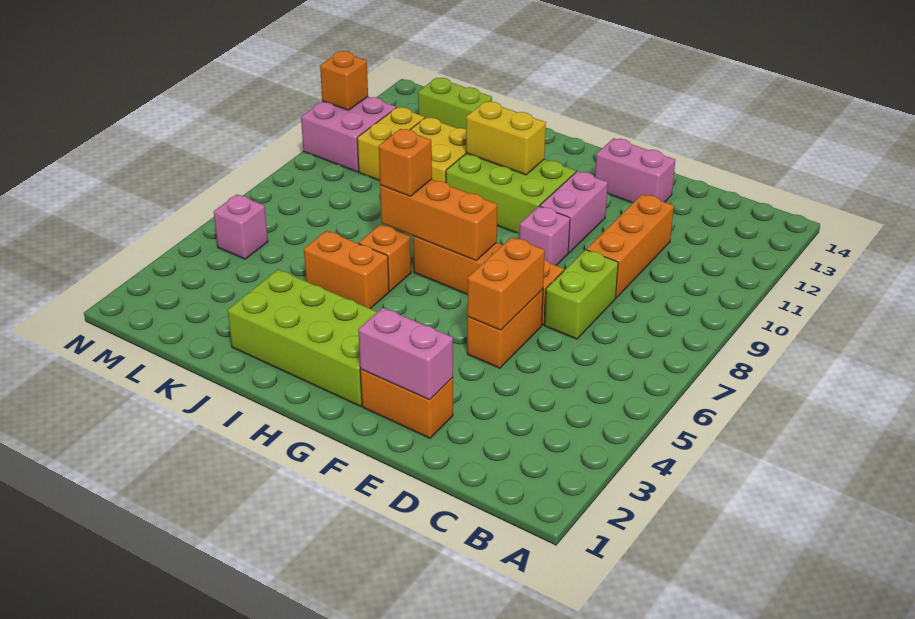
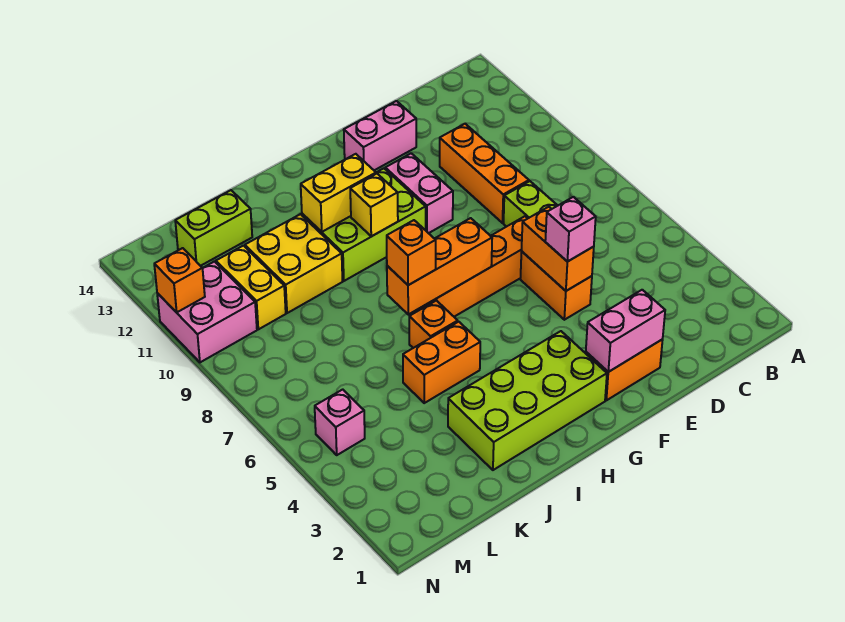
pink brick F9 level 1 -> pink brick E5 level 3
none -> yellow brick H10 level 2

